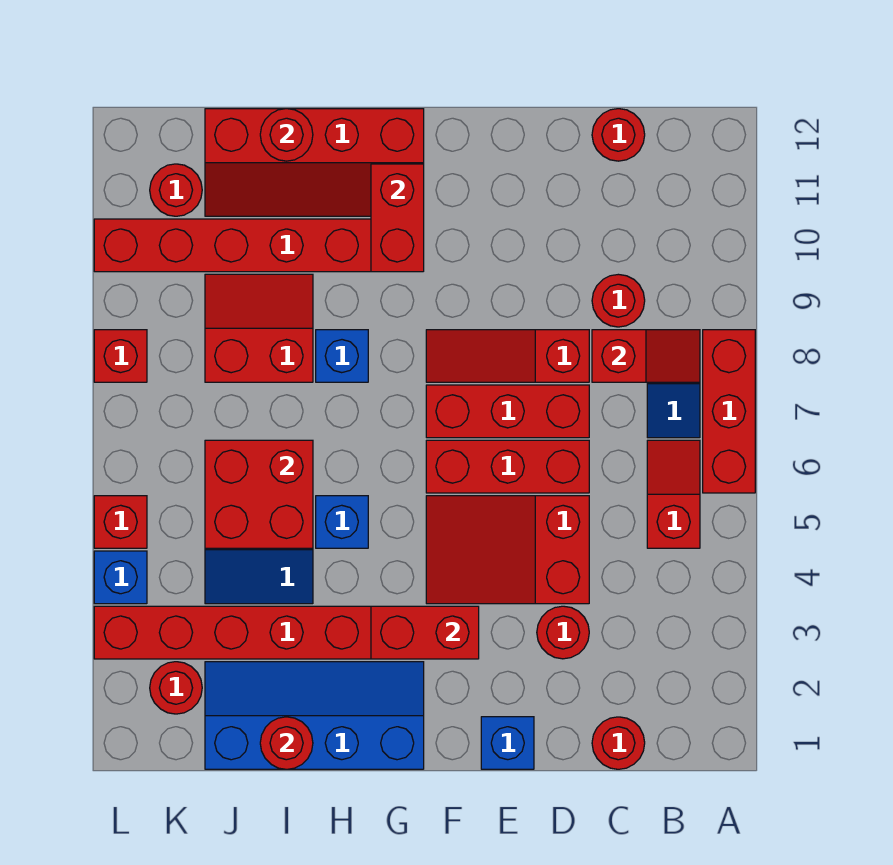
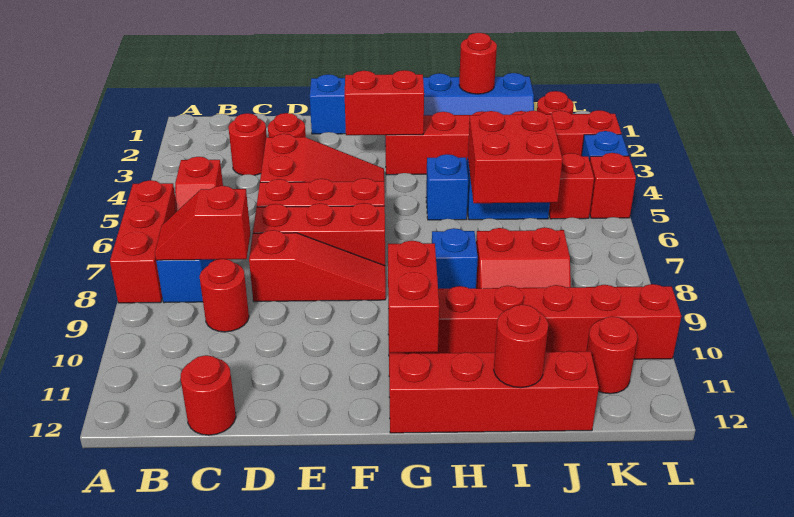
red round brick C1 level 1 -> red round brick C3 level 1
red brick L8 level 1 -> red brick K5 level 1

